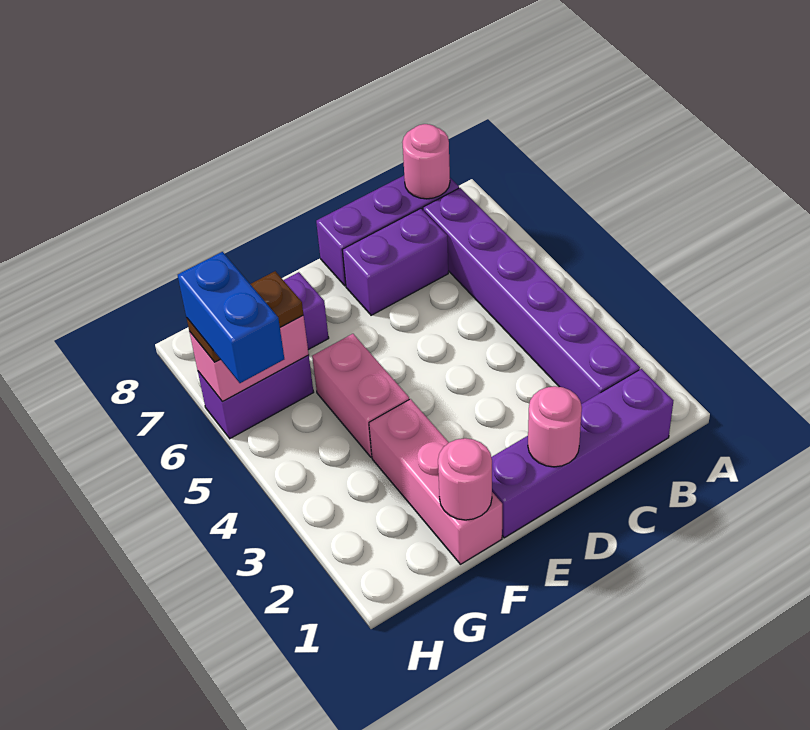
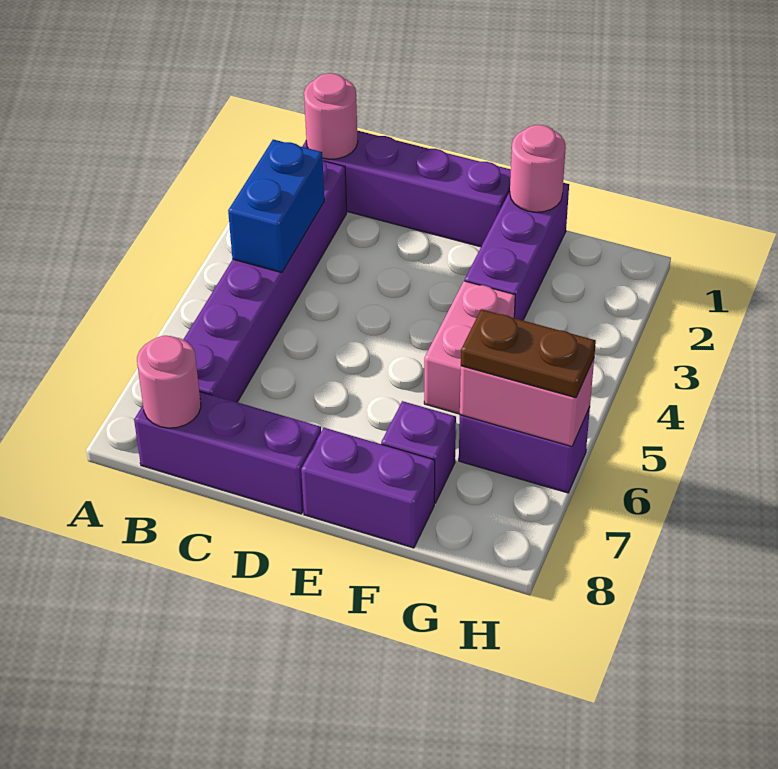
purple brick C7:D7 level 1 -> purple brick E8:F8 level 1
pink round brick D1 level 2 -> pink round brick B1 level 2
pink brick F1:F3 level 1 -> purple brick F1:F3 level 1
blue brick H5:H6 level 4 -> blue brick B3:B4 level 2

